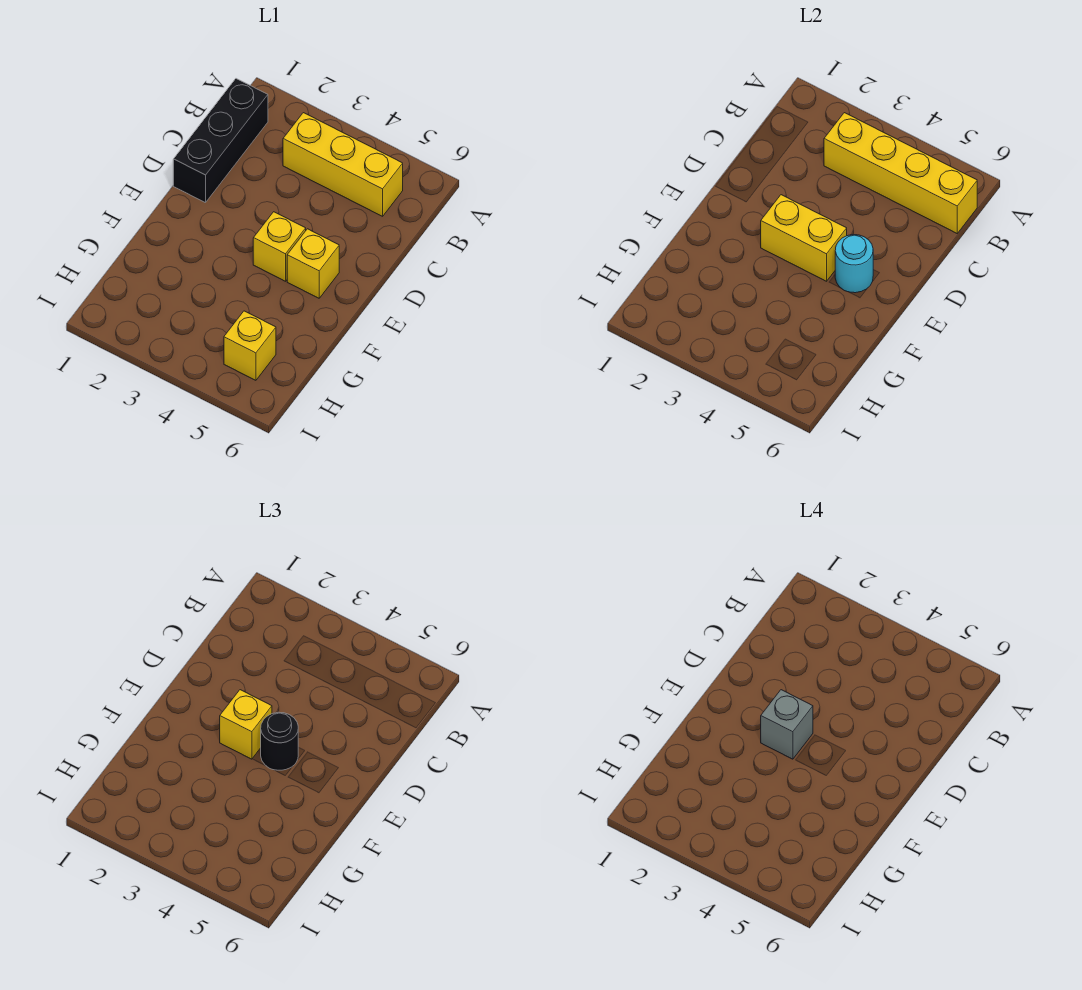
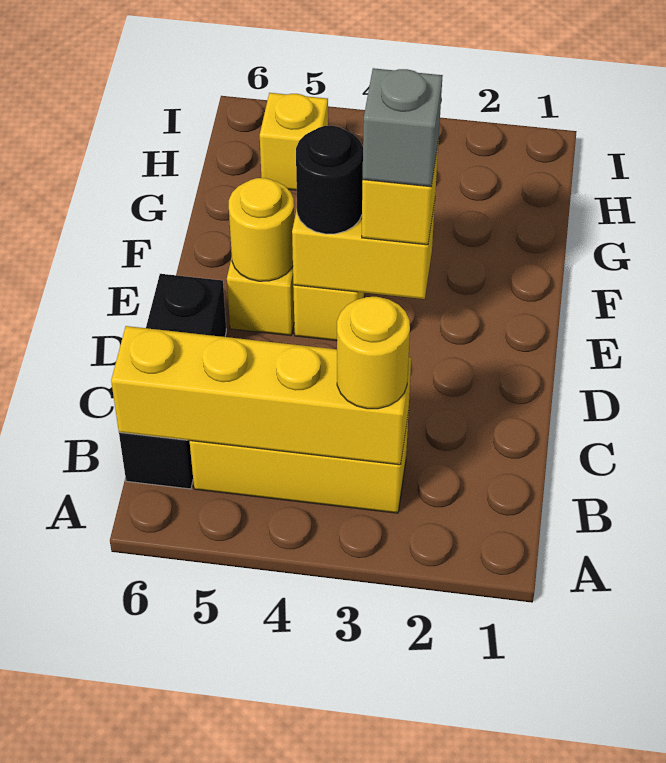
black brick B1:D1 level 1 -> black brick B6:D6 level 1
none -> yellow round brick B3 level 3
cyan round brick E5 level 2 -> yellow round brick E5 level 2

